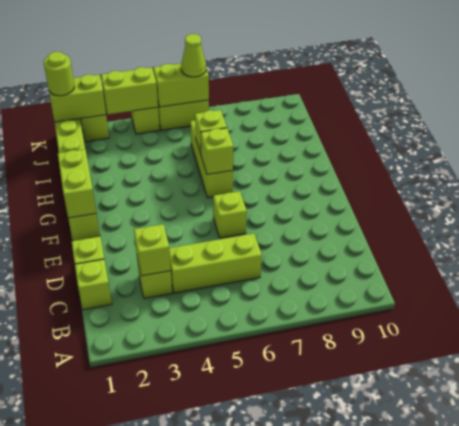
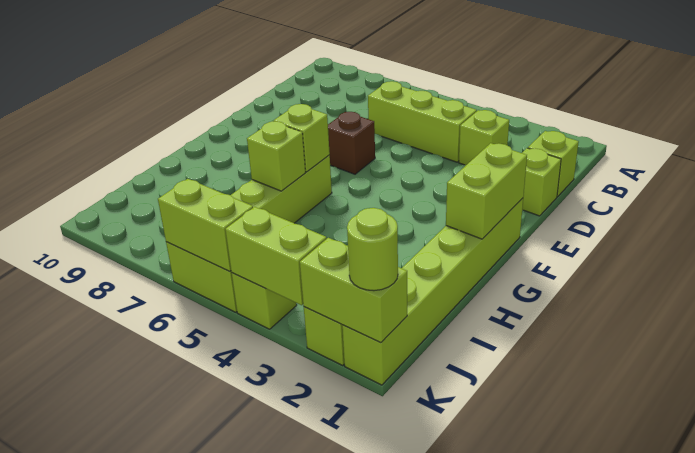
lime brick C3 level 2 -> none
lime brick E6 level 1 -> brown brick E6 level 1
lime cone K6 level 3 -> none

